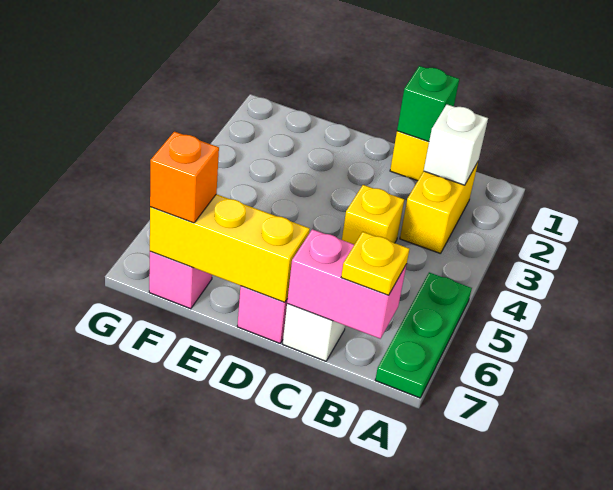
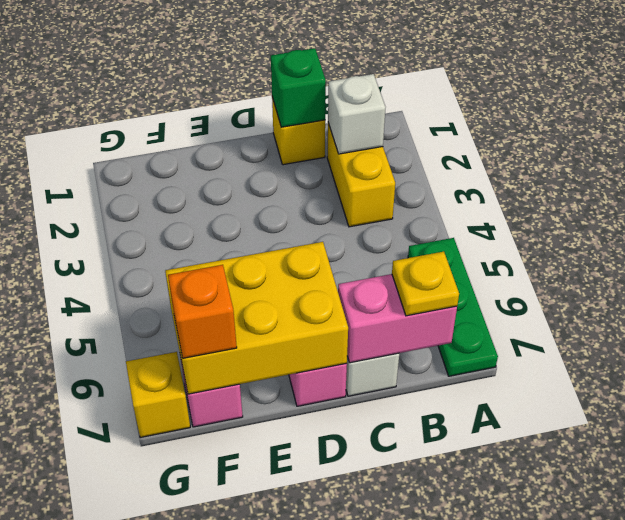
yellow brick C4 level 1 -> yellow brick G7 level 1
yellow brick D7:F7 level 2 -> yellow brick D6:F7 level 2

